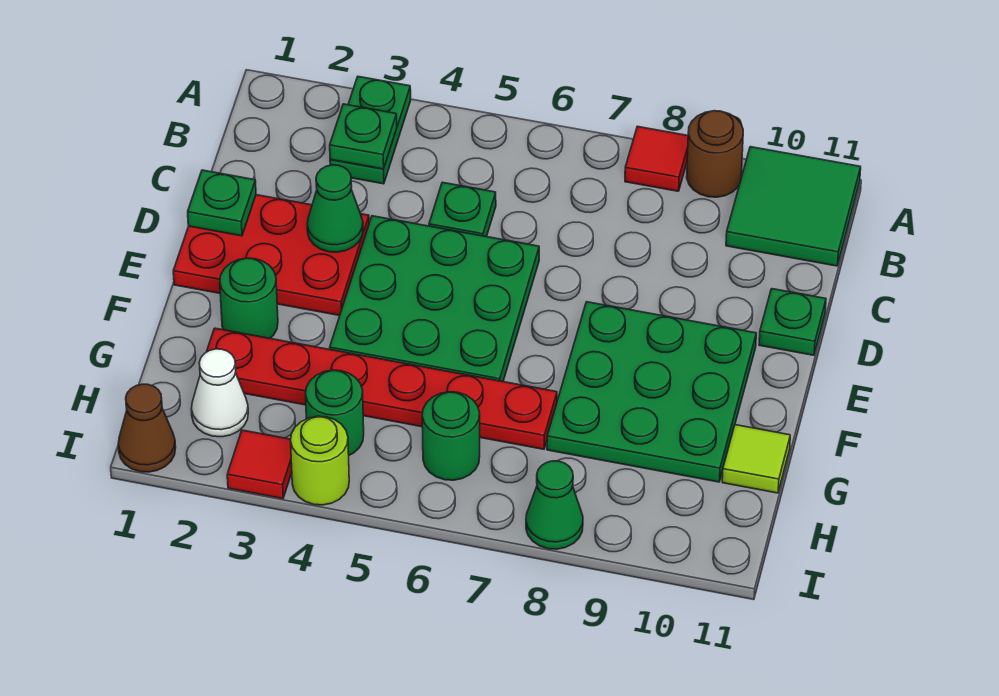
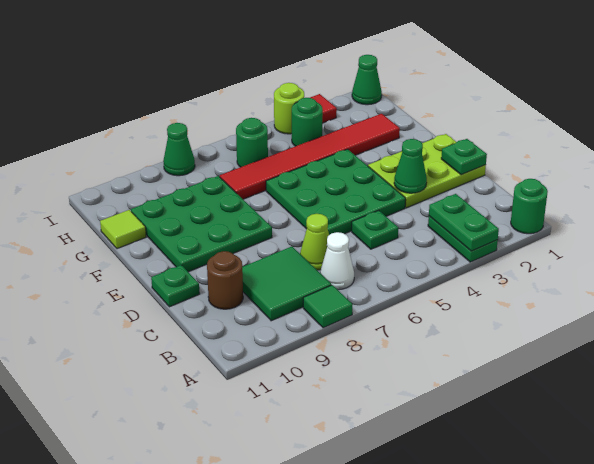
red tile A8 level 1 -> green tile A8 level 1
brown round brick A9 level 1 -> brown round brick C10 level 1
green tile A10:B11 level 1 -> green tile B8:C9 level 1
green plate B3 level 2 -> green plate A3:B3 level 2
none -> lime cone C7 level 1
red plate D1:E3 level 1 -> lime plate D1:E3 level 1
green round brick F2 level 1 -> green round brick A1 level 1
red plate G2:G7 level 1 -> red tile G2:G7 level 1
white cone H2 level 1 -> white cone B7 level 1
brown cone I1 level 1 -> green cone I1 level 1

